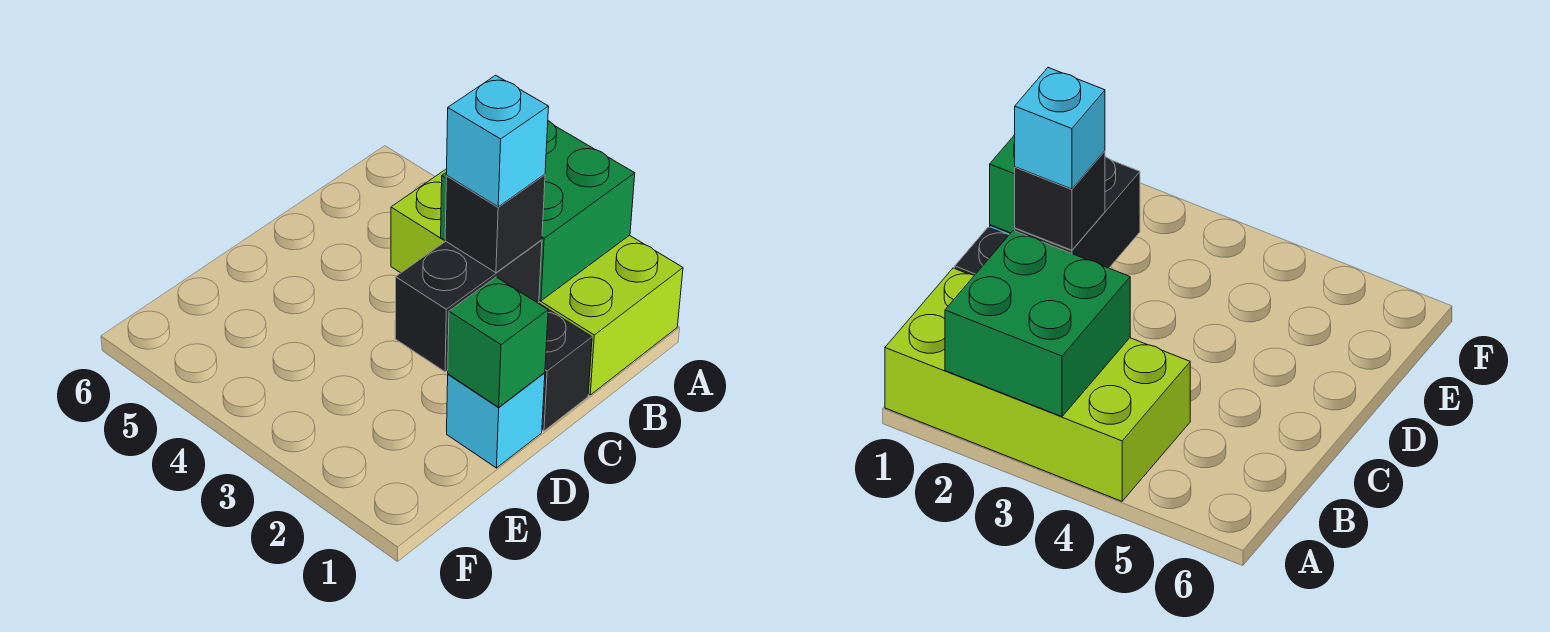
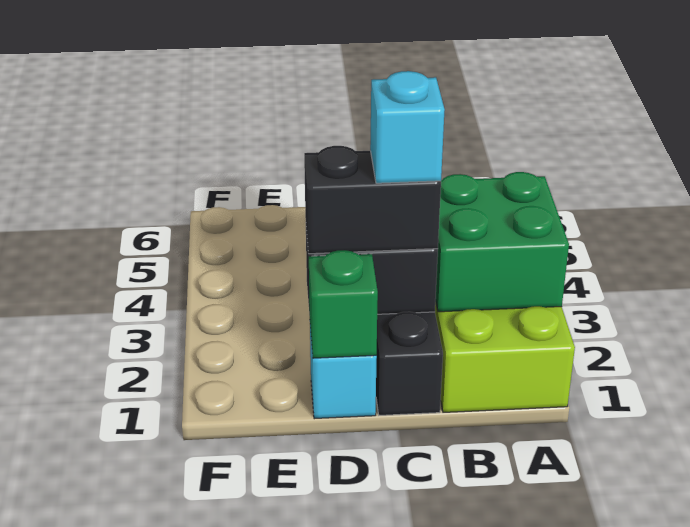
black brick C2 level 3 -> black brick C2:D2 level 3

